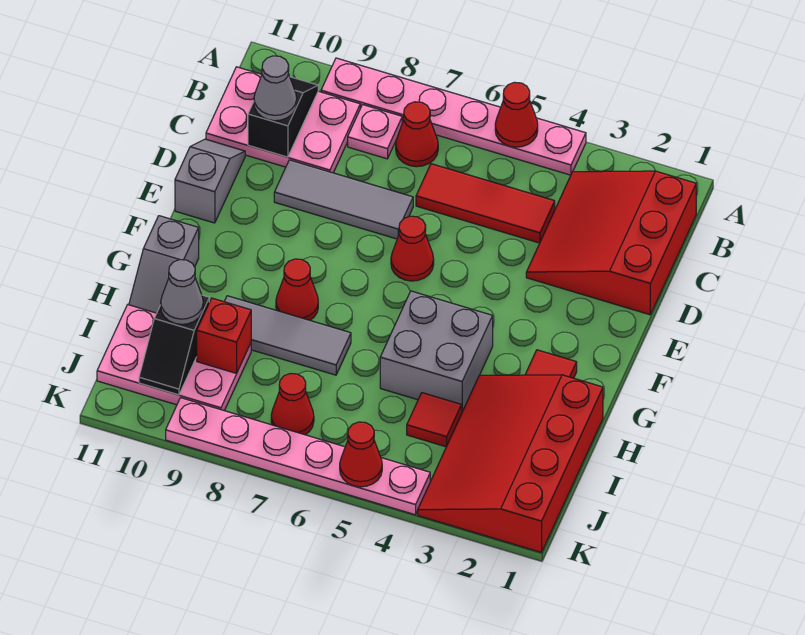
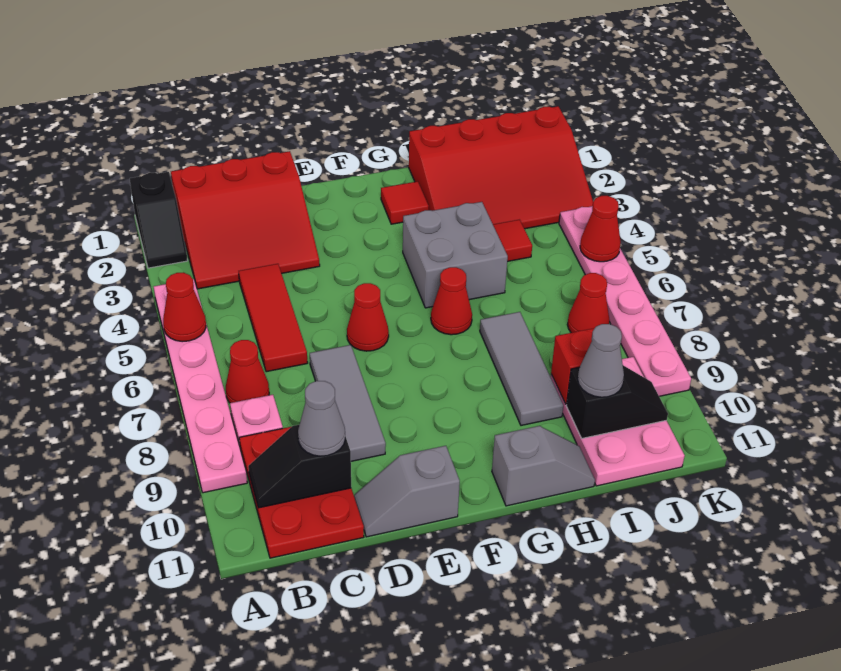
none -> black slope A1:A2 level 1 top 1
pink plate B9:C11 level 1 -> red plate B9:C11 level 1
red cone G8 level 1 -> red cone G6 level 1

